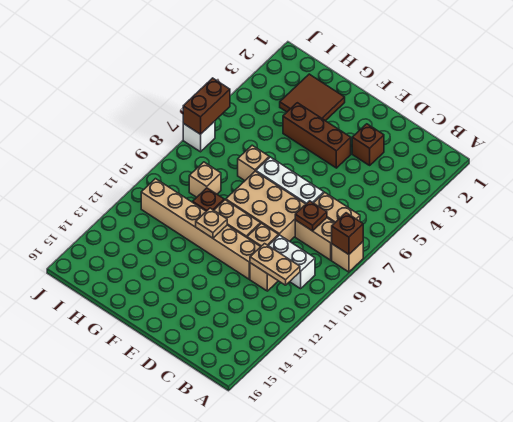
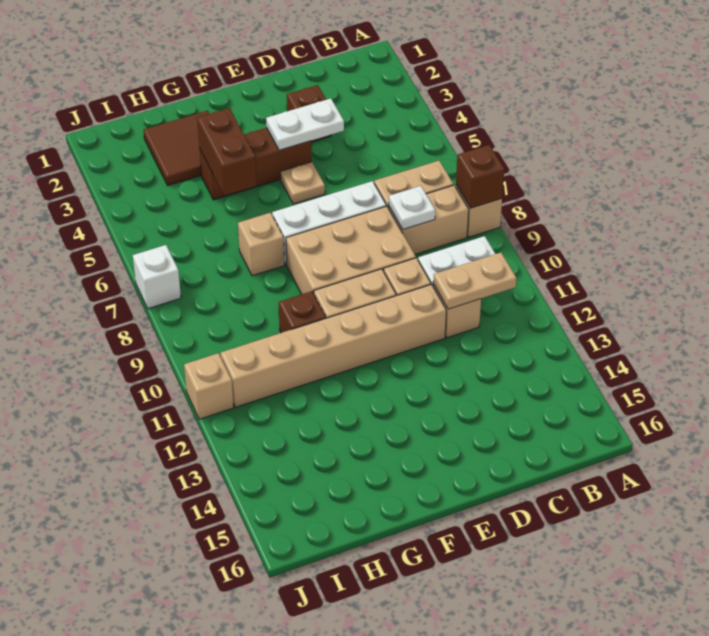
brown plate C8 level 2 -> white plate C8 level 2
none -> white plate D4:E4 level 2
tan plate F11 level 2 -> tan plate E5 level 1
tan brick H9 level 1 -> tan brick J11 level 1
brown brick J6:J7 level 2 -> brown brick G4:G5 level 2

